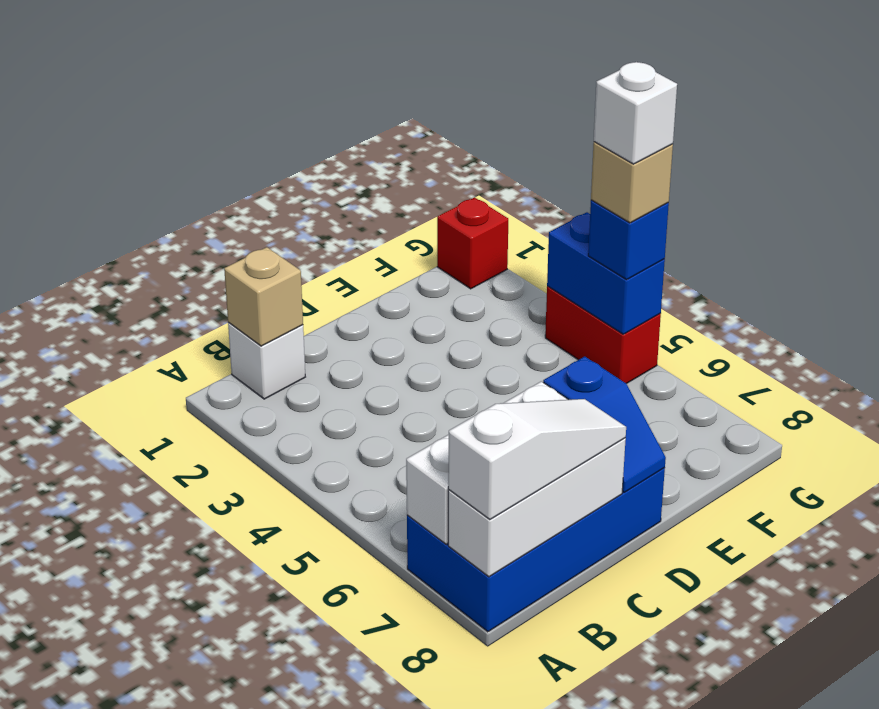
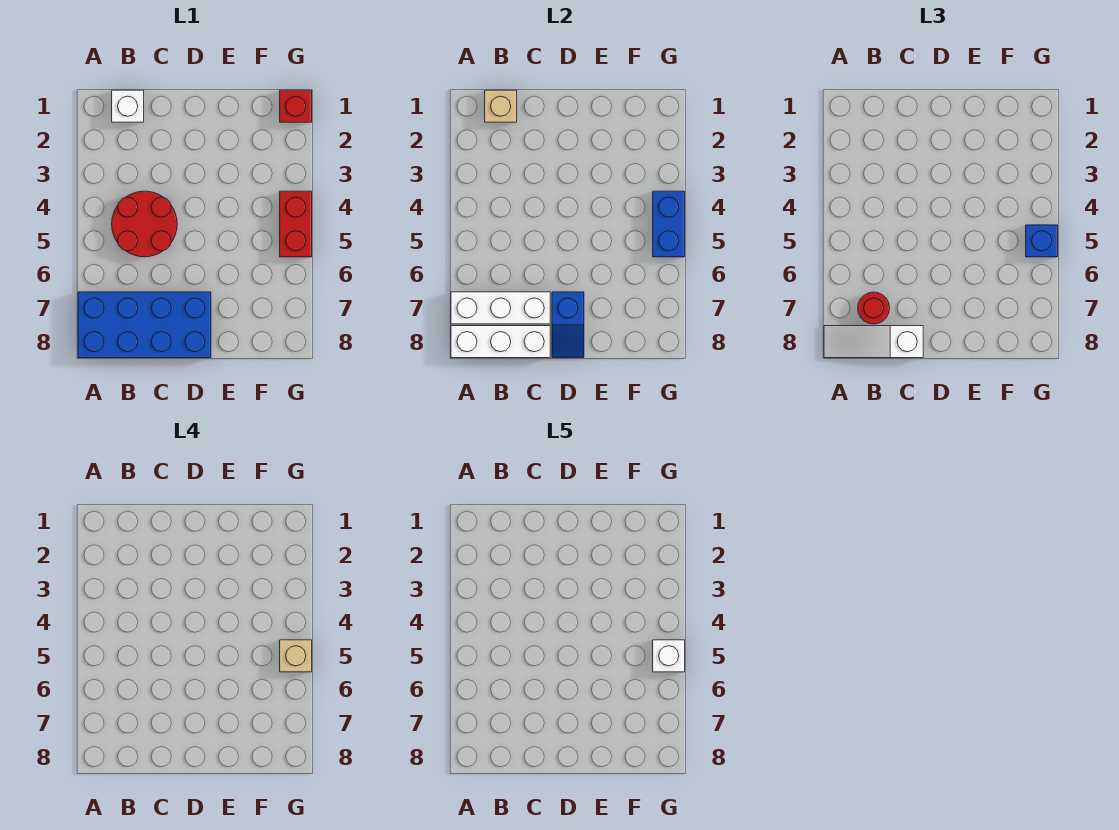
white slope A8:C8 level 3 top A -> white slope A8:C8 level 3 top C
none -> red round brick B4:C5 level 1
none -> red round brick B7 level 3

